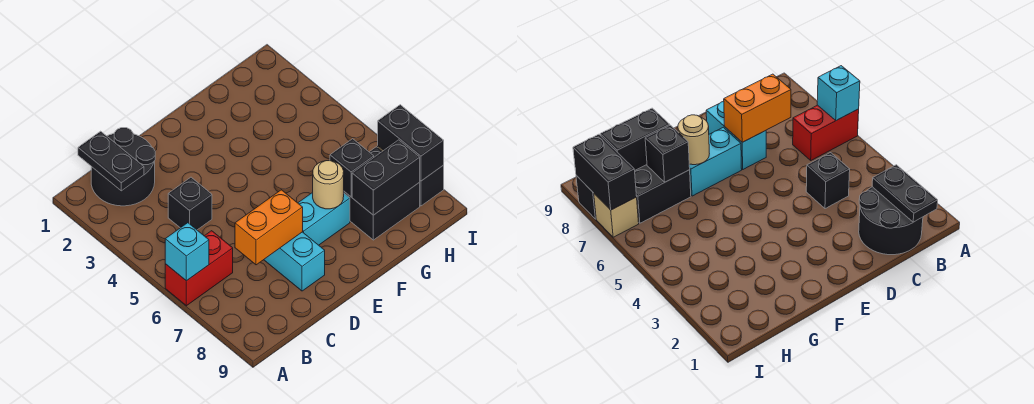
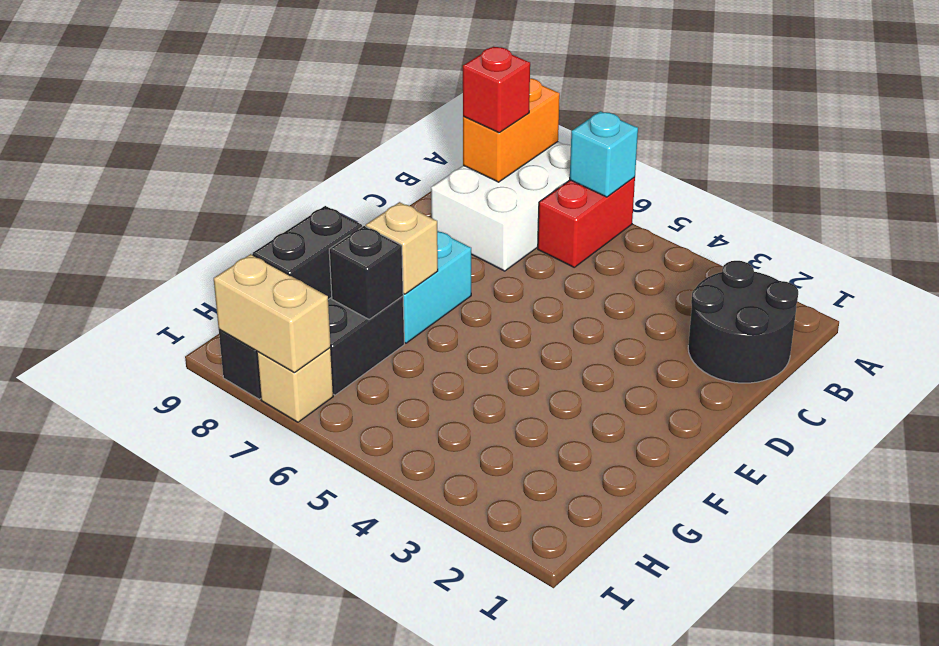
none -> white brick A7:C8 level 1
black plate B1:B2 level 2 -> none
none -> red brick B8 level 3
black brick C4 level 1 -> none
orange brick C7:D7 level 2 -> orange brick A8:B8 level 2
cyan brick D7:D8 level 1 -> none
tan round brick F7 level 2 -> tan brick F7 level 2
black brick I7:I8 level 2 -> tan brick I7:I8 level 2

